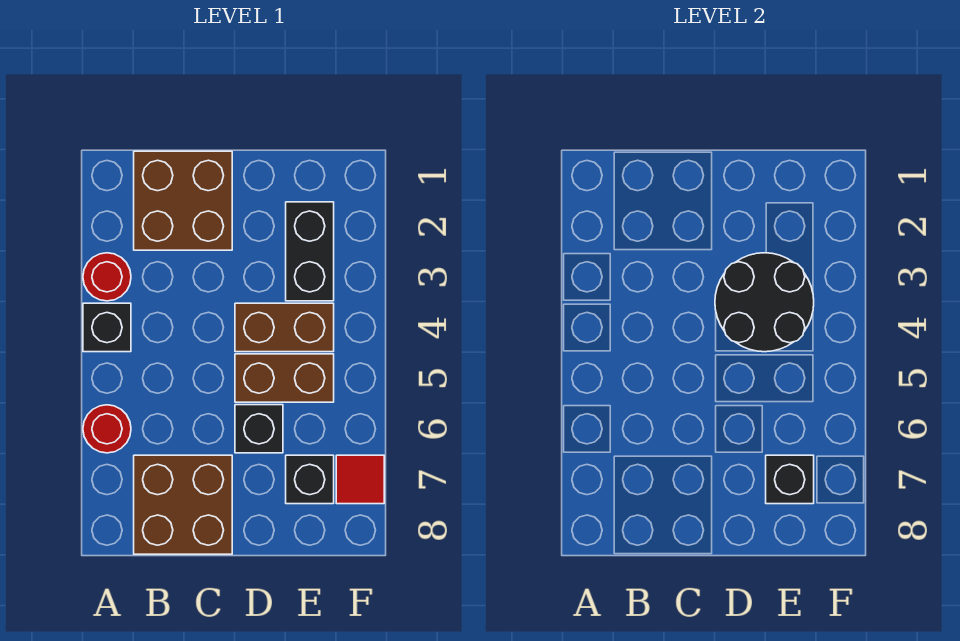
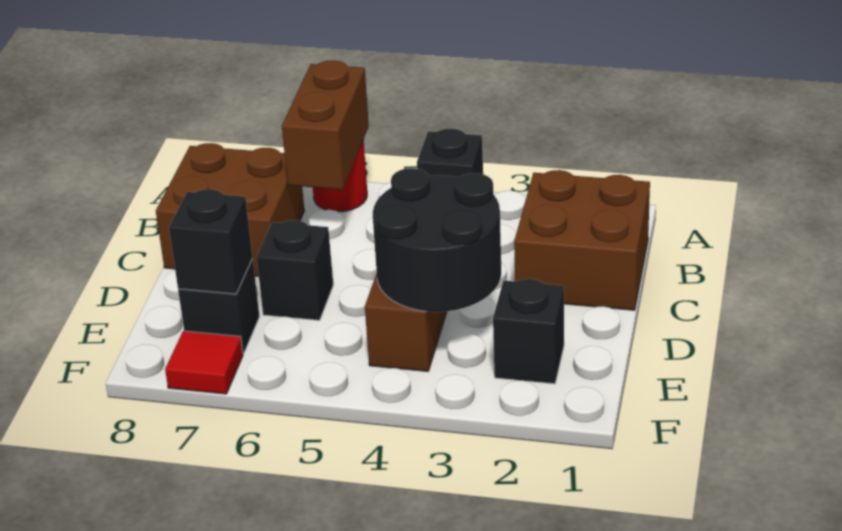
red round brick A3 level 1 -> none
brown brick D5:E5 level 1 -> brown brick A6:B6 level 2
black brick E2:E3 level 1 -> black brick E2 level 1

